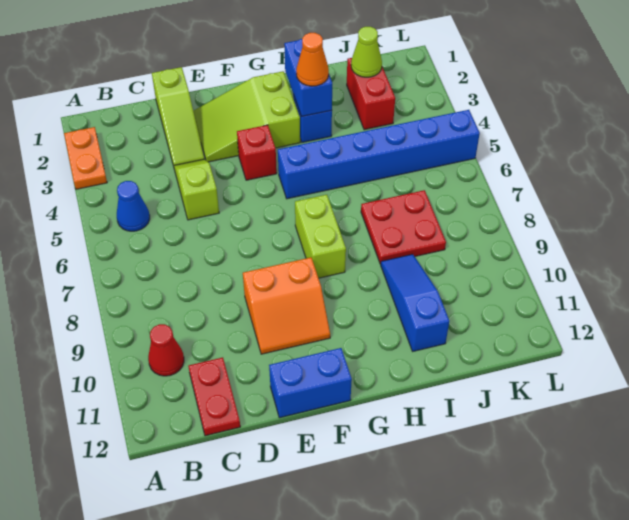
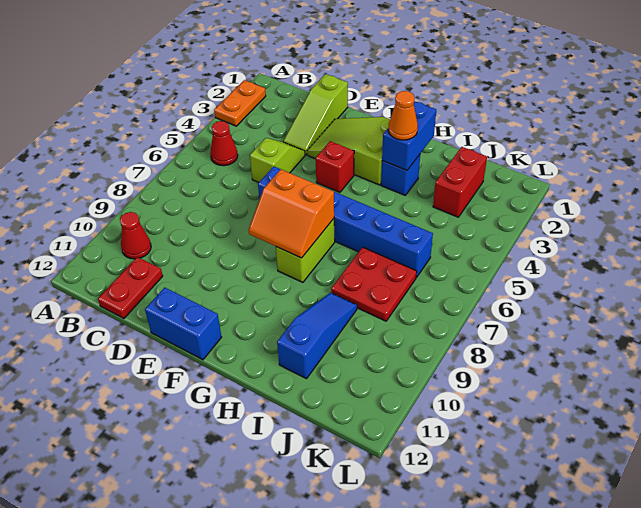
blue cone B5 level 1 -> red cone B5 level 1
orange slope E9:F10 level 1 top 9 -> orange slope F7:G8 level 2 top 7
blue brick G5:L5 level 1 -> blue brick E6:J6 level 1
lime cone J2 level 2 -> none

